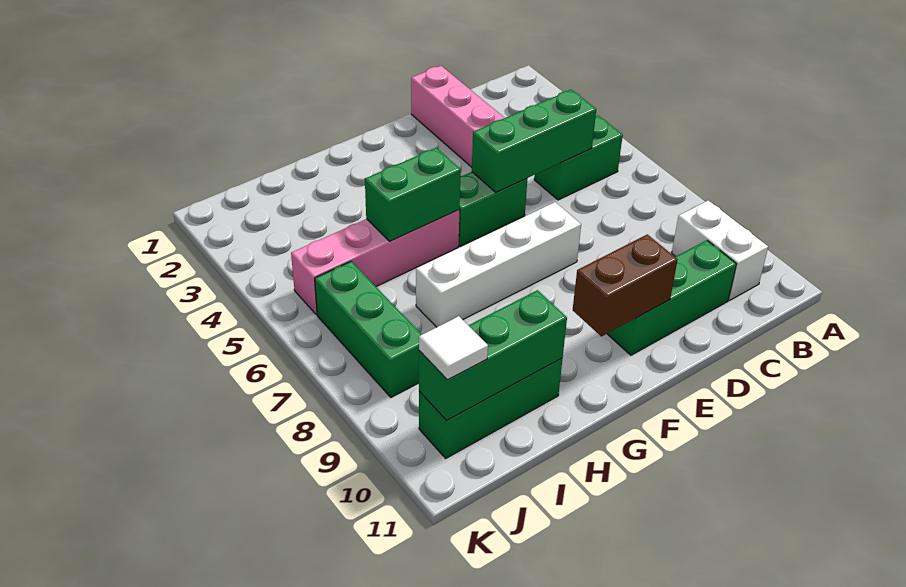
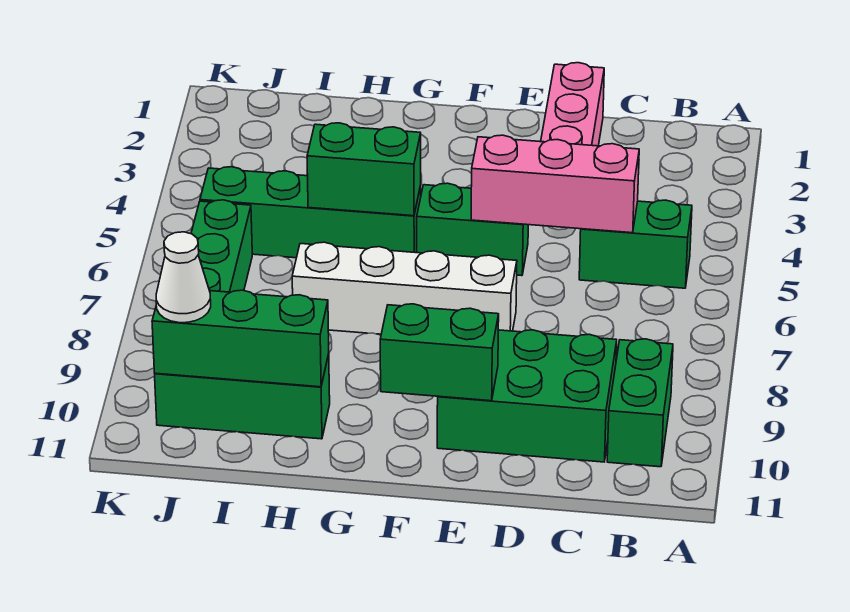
white brick B9:B10 level 1 -> green brick B9:B10 level 1
green brick C5:E5 level 2 -> pink brick C5:E5 level 2
green brick C10:E10 level 1 -> green brick C9:E10 level 1
brown brick E10:F10 level 2 -> green brick E10:F10 level 2
pink brick G5:J5 level 1 -> green brick G5:J5 level 1
white tile J10 level 3 -> white cone J10 level 3

